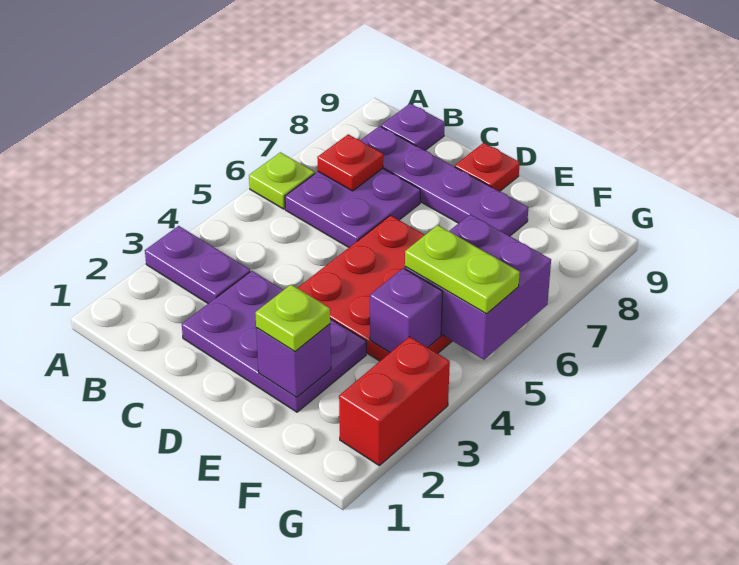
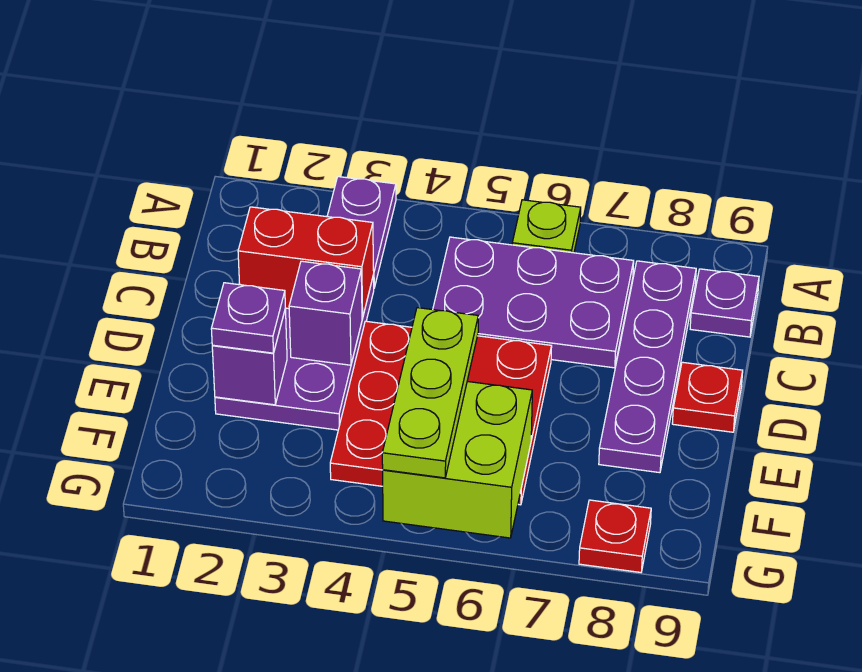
purple plate B6:C7 level 1 -> purple plate B5:C7 level 1
red plate B7 level 2 -> red plate G8 level 1
lime plate E2 level 3 -> purple plate E2 level 3
purple brick F4 level 2 -> purple brick D3 level 2
purple brick F5:G6 level 2 -> lime brick F5:G6 level 2
lime plate F5:G5 level 3 -> lime plate E5:G5 level 3
red brick G2:G3 level 1 -> red brick C2:C3 level 2

